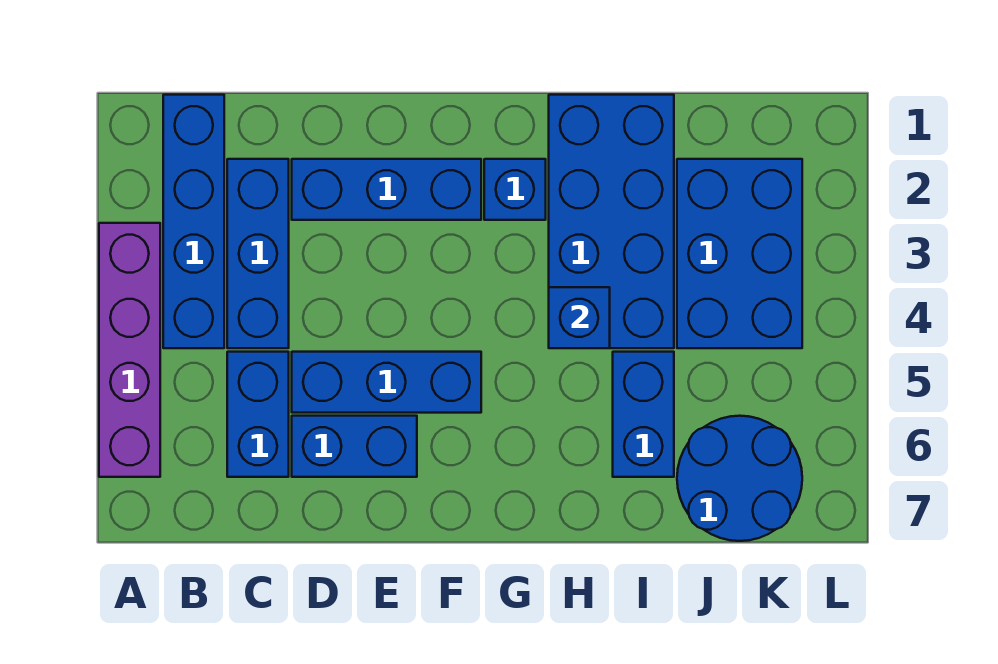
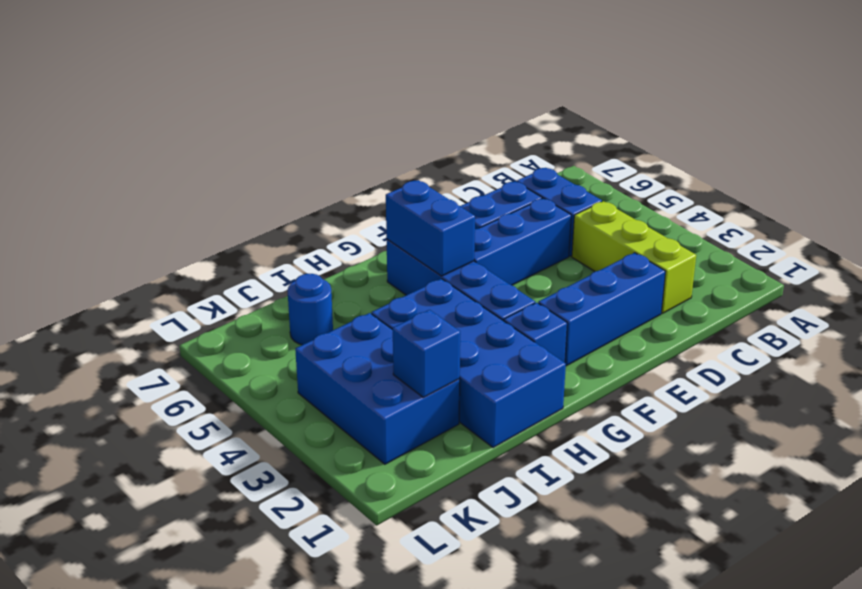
purple brick A3:A6 level 1 -> none
blue brick B1:B4 level 1 -> blue brick G3:G6 level 1
blue brick C2:C4 level 1 -> lime brick C2:C4 level 1
blue brick H4 level 2 -> blue brick J2 level 2
blue brick I5:I6 level 1 -> blue brick G5:G6 level 2
blue round brick J6:K7 level 1 -> blue round brick J6 level 1

